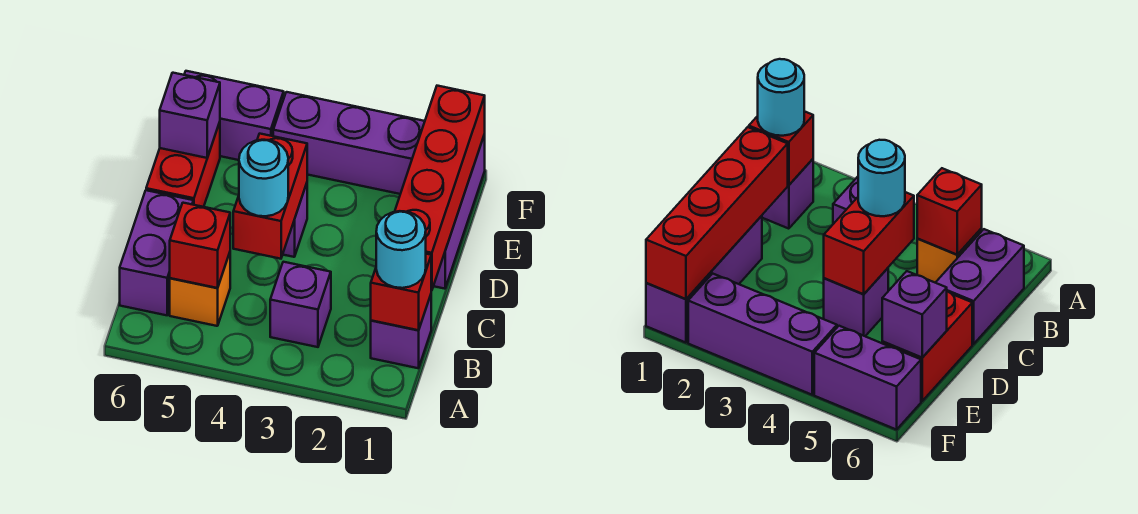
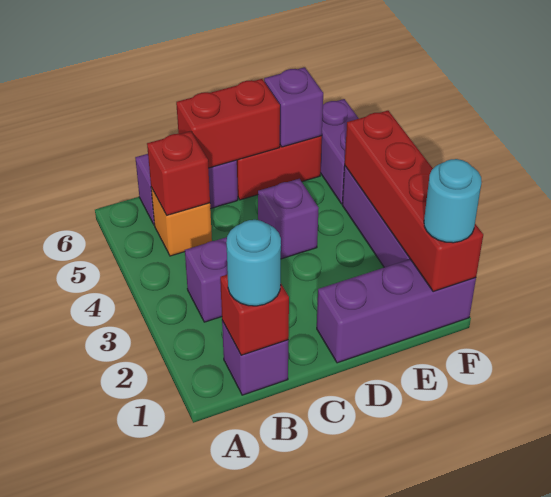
red brick C1:F1 level 2 -> red brick F1:F4 level 2
red brick C4:D4 level 2 -> red brick C6:D6 level 2
cyan round brick C4 level 3 -> cyan round brick F1 level 3

